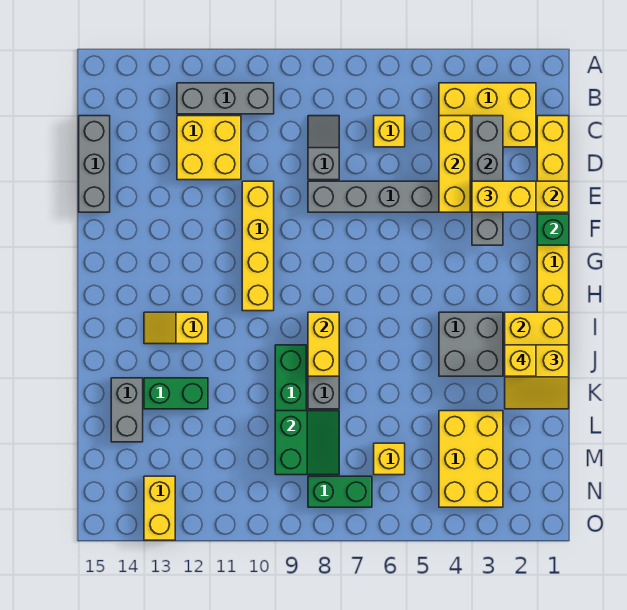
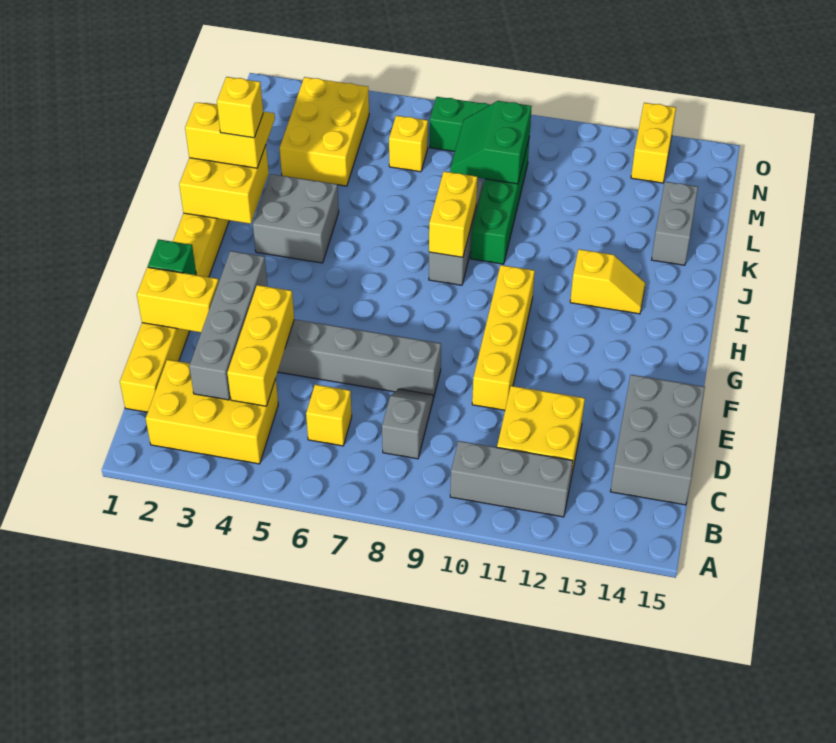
grey slope C8:D8 level 1 top D -> grey slope C8:D8 level 1 top C
grey brick C15:E15 level 1 -> grey brick C14:E15 level 1
yellow brick E2:E3 level 3 -> none
green brick K12:K13 level 1 -> none

